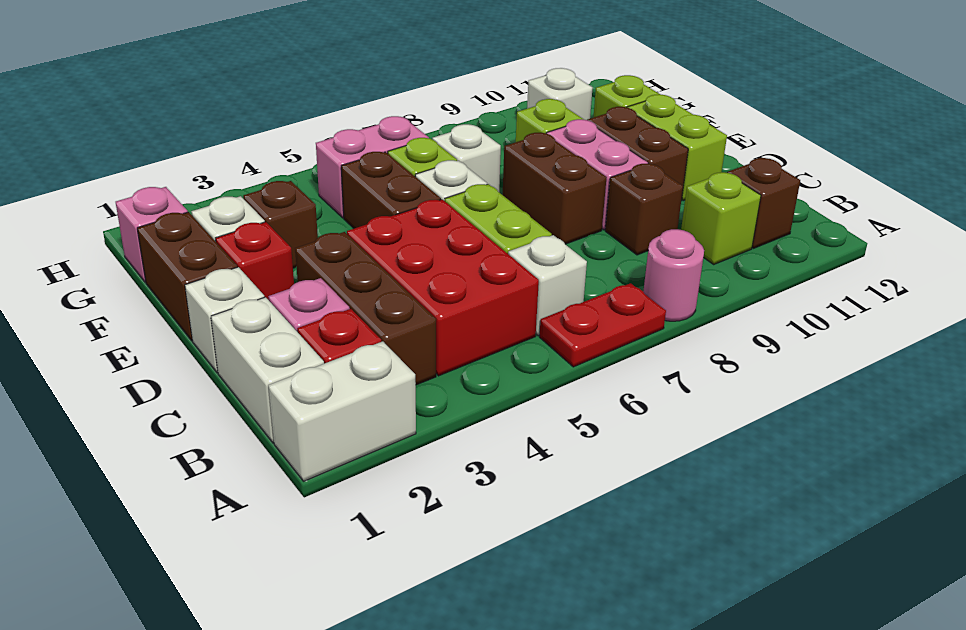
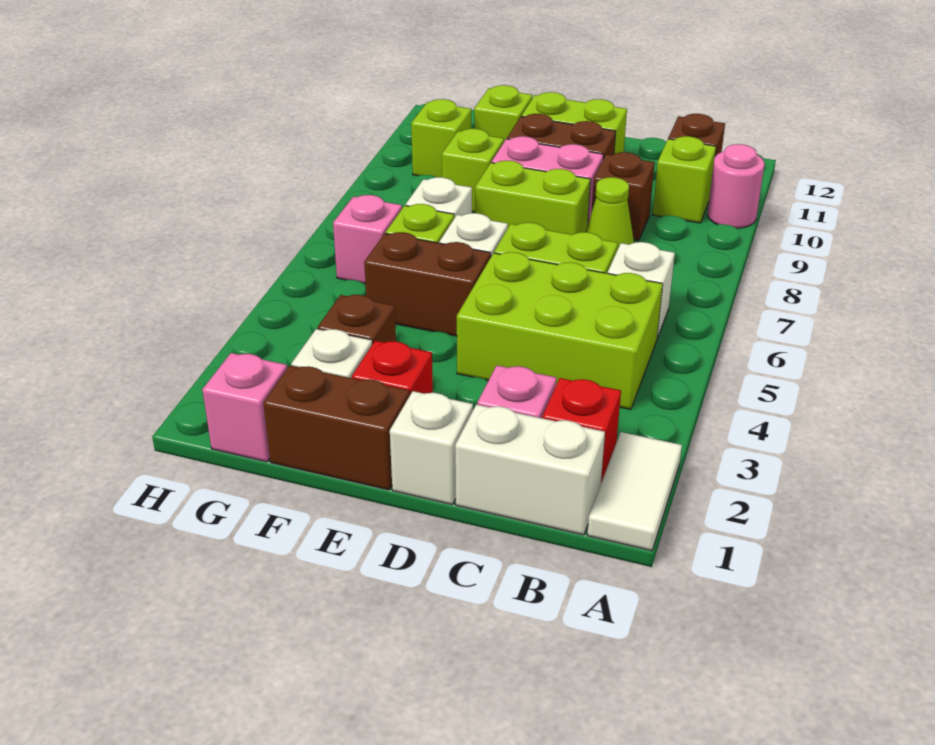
white brick A1:A2 level 1 -> white tile A1:A2 level 1
red plate A6:A7 level 1 -> none
pink round brick A8 level 1 -> pink round brick A10 level 1
brown brick B3:D3 level 1 -> none
red brick B4:D5 level 1 -> lime brick B4:D5 level 1
none -> lime cone C8 level 1
brown brick D8:E8 level 1 -> lime brick D8:E8 level 1
pink brick G5:G6 level 1 -> pink brick G6 level 1
white brick G10 level 1 -> lime brick G10 level 1

